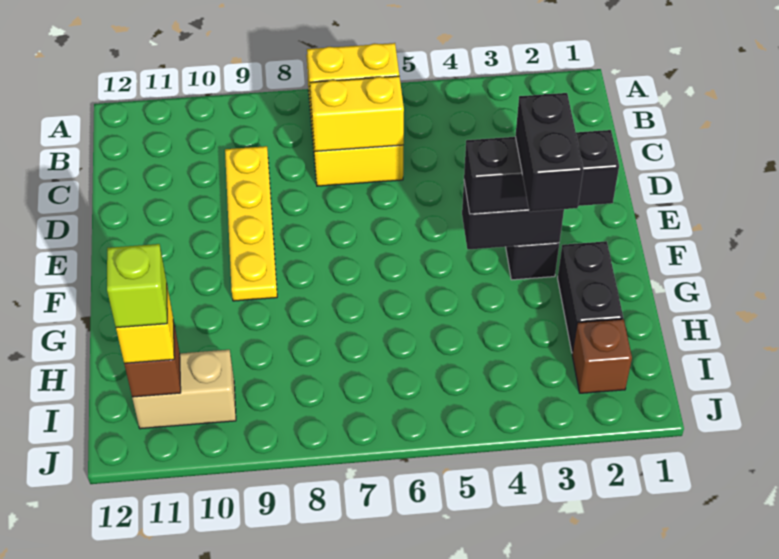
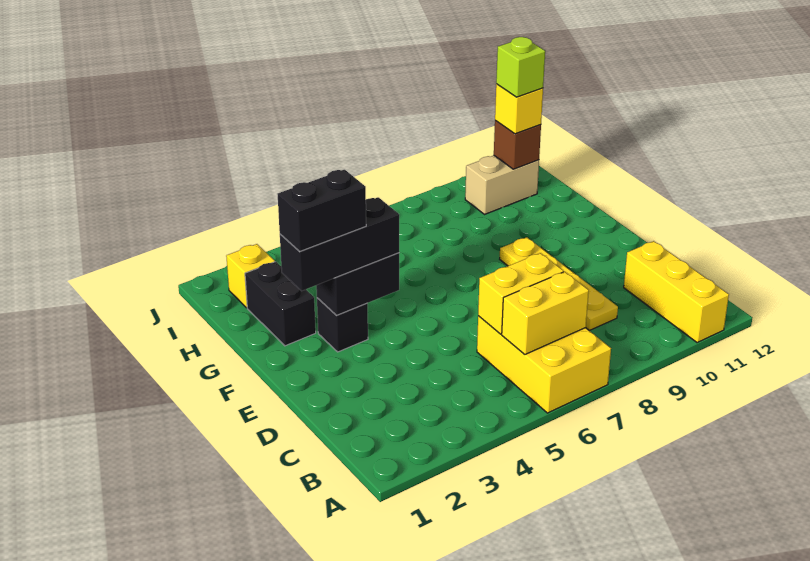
none -> yellow brick A11:C11 level 1
black brick F3:G3 level 4 -> black brick F2:F3 level 4
brown brick I2 level 1 -> yellow brick I2 level 1

